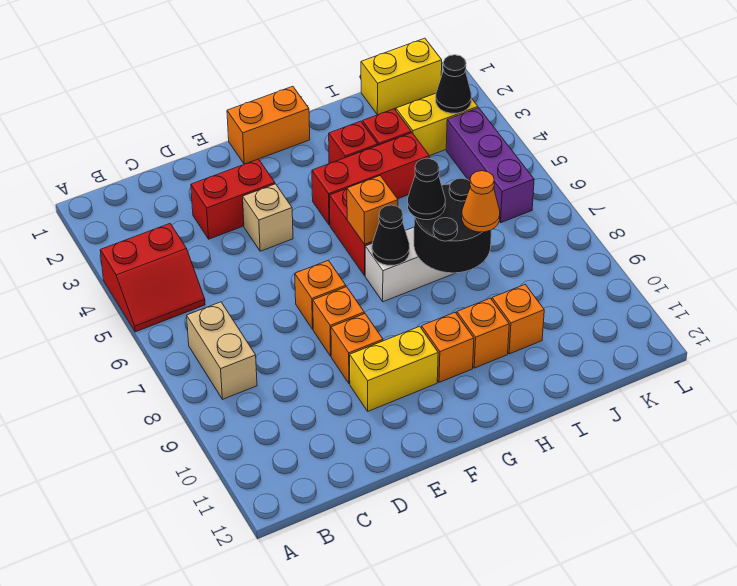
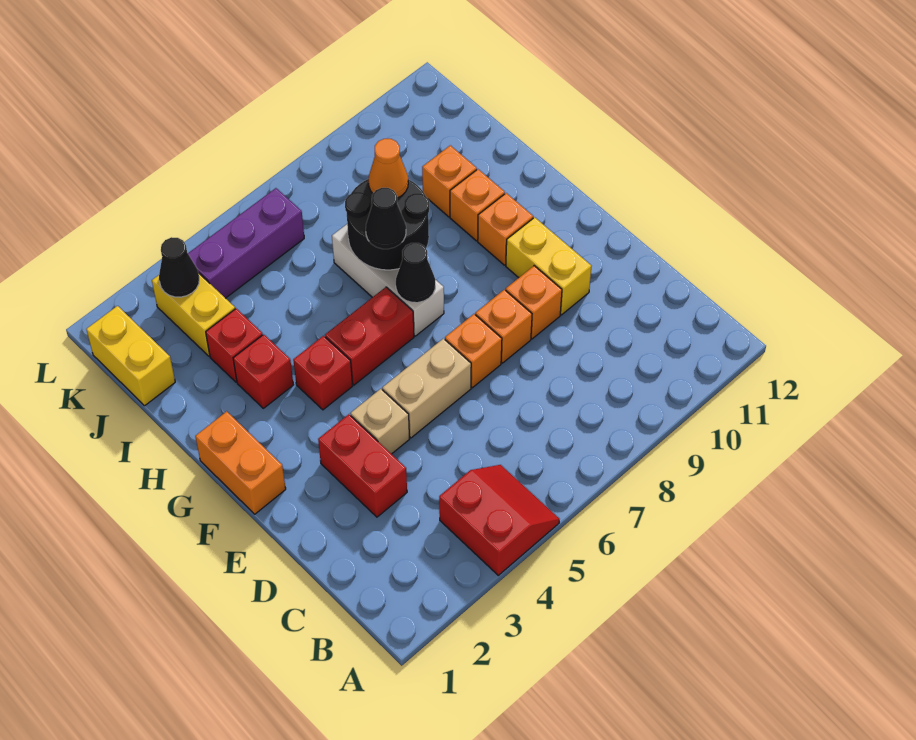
tan brick B7:B8 level 1 -> tan brick E5:E6 level 1
red brick G4:I4 level 1 -> red brick G4 level 1
orange brick G6 level 2 -> none

